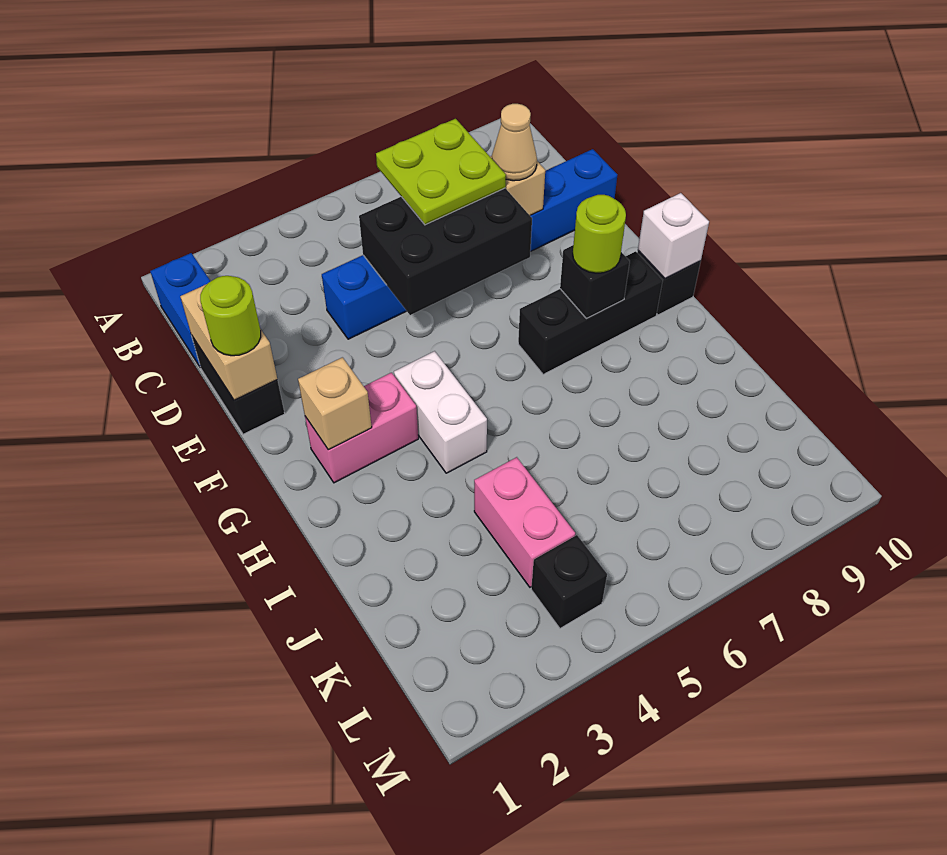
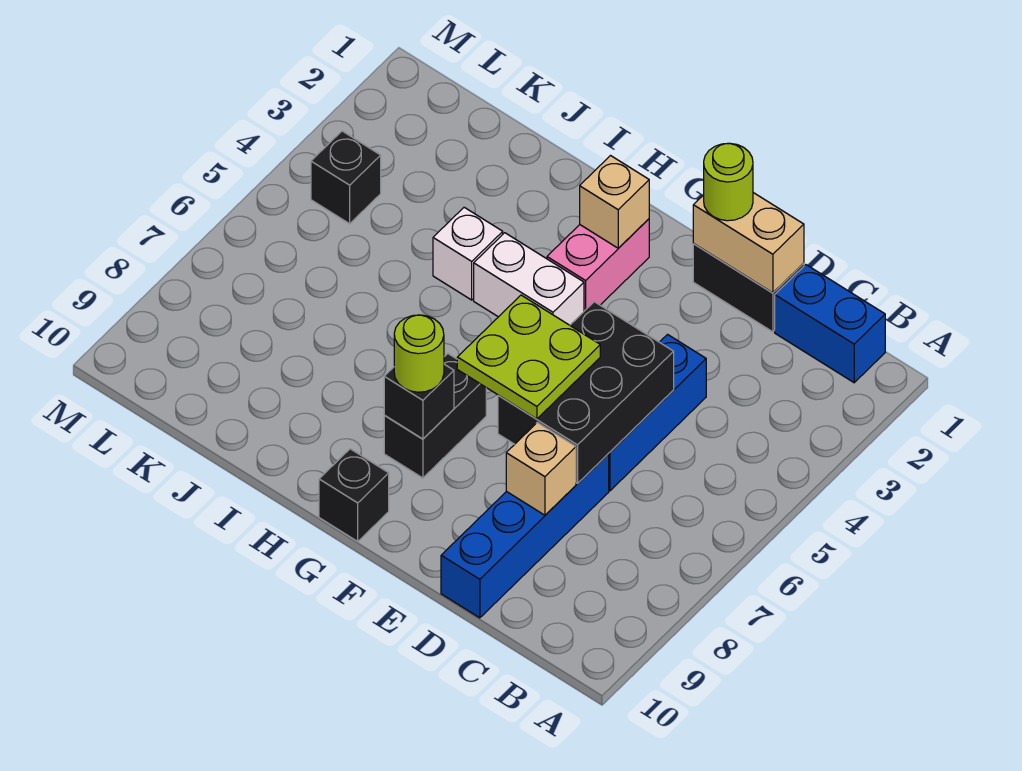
lime plate C6:D7 level 3 -> lime plate E6:F7 level 3
tan cone D8 level 3 -> none
black brick G7:G9 level 1 -> black brick G7:G8 level 1
white brick G10 level 2 -> white brick I4 level 1
pink brick J4:K4 level 1 -> none

